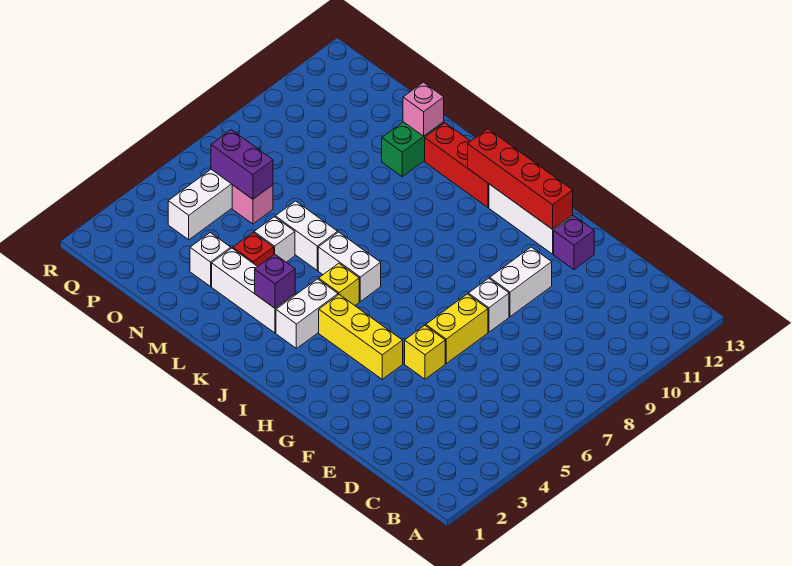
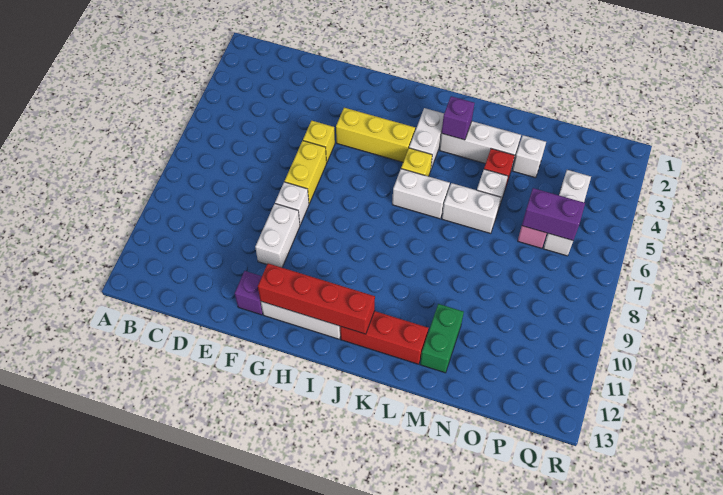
pink brick M12 level 2 -> none

